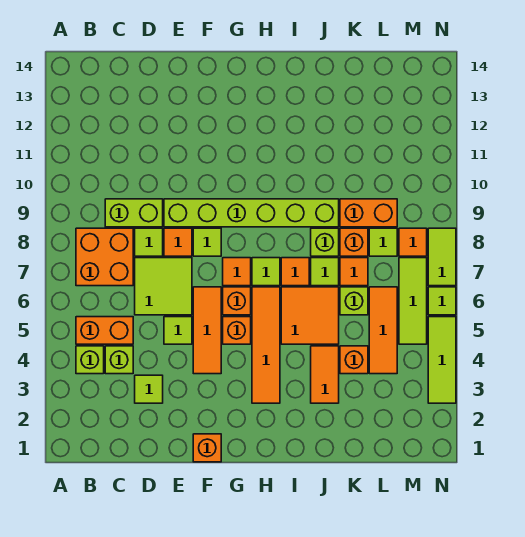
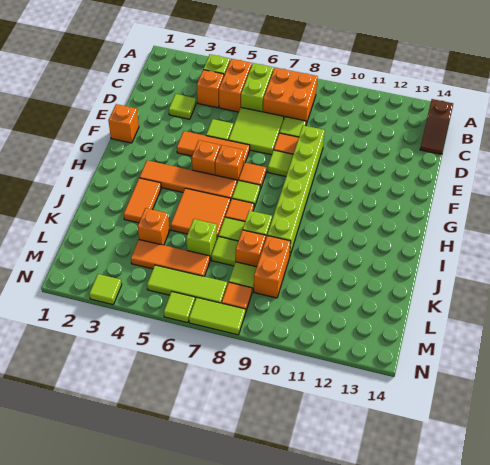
none -> brown slope B14:C14 level 1 top B
lime brick C4 level 1 -> orange brick C4 level 1
lime brick C9:D9 level 1 -> lime brick B6:C6 level 1
orange tile J3:J4 level 1 -> orange tile I3:J3 level 1
orange tile K7 level 1 -> lime tile K7 level 1
lime tile N3:N5 level 1 -> lime tile N3 level 1

